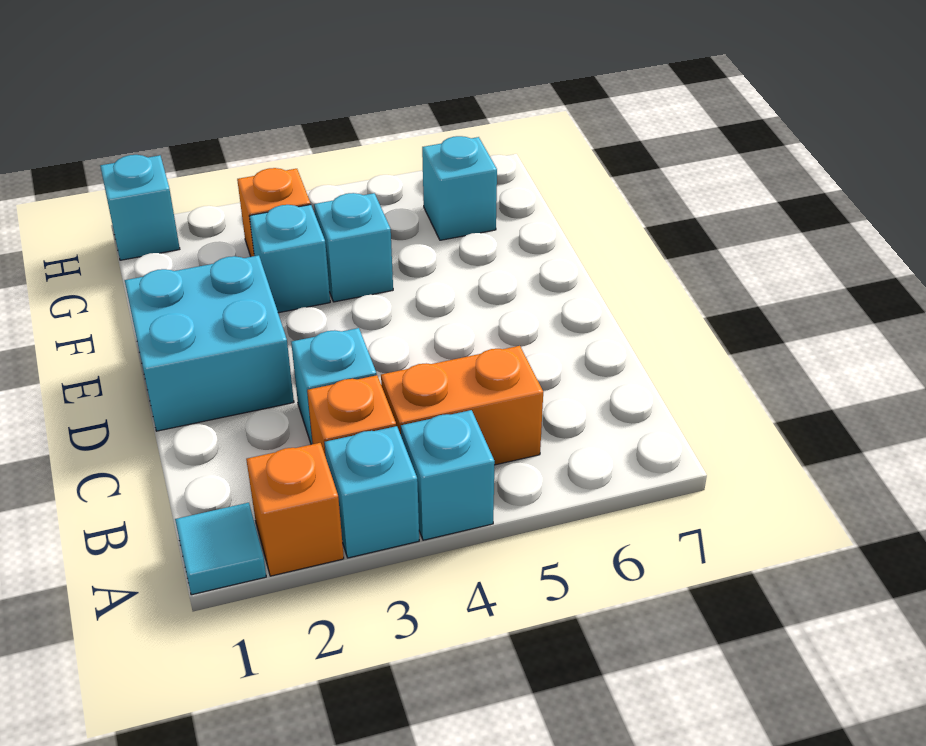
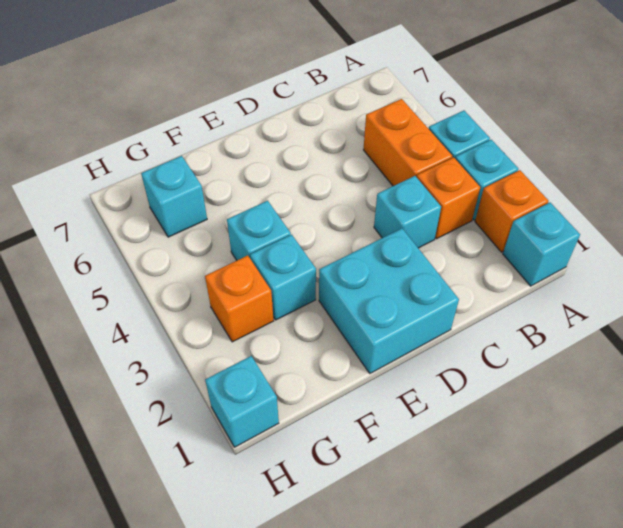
cyan tile A1 level 1 -> cyan brick A1 level 1

